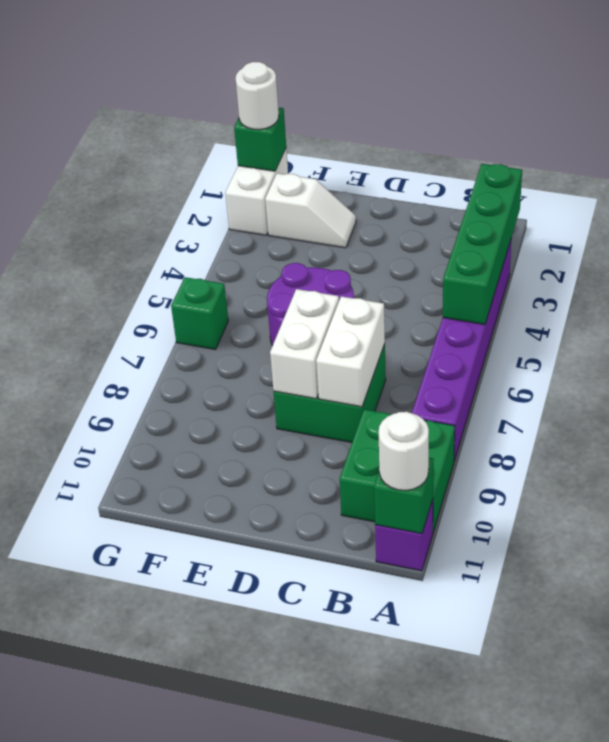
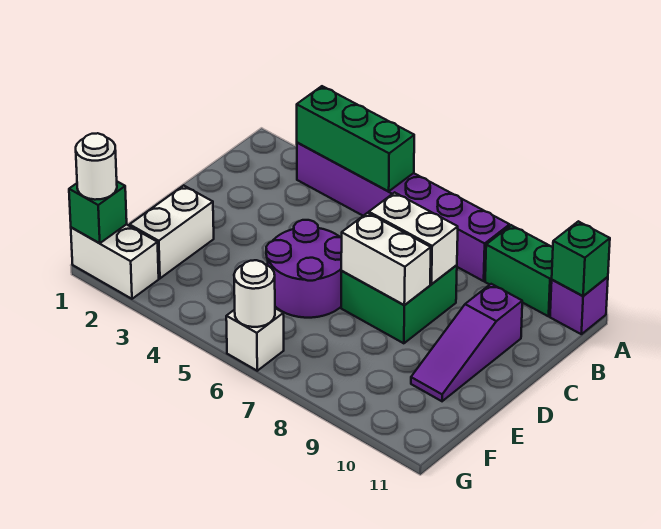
green brick A2:A5 level 2 -> green brick A3:A5 level 2
green brick A9:B10 level 1 -> green brick A9:A10 level 1
white round brick A11 level 3 -> white round brick G6 level 2
none -> purple slope C10:E10 level 1 top C
white slope E2:F2 level 1 top F -> white brick E2:F2 level 1
green brick G6 level 1 -> white brick G6 level 1

